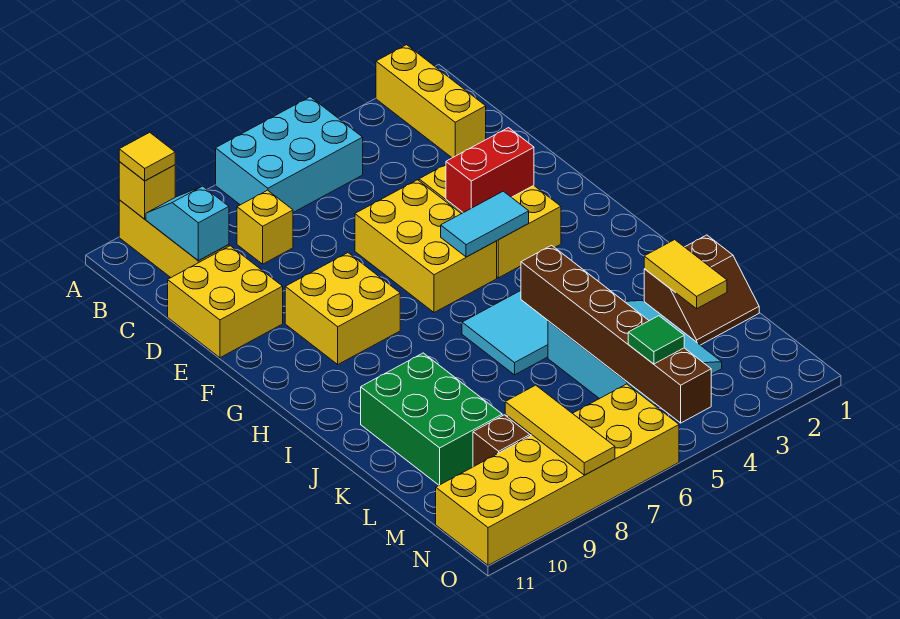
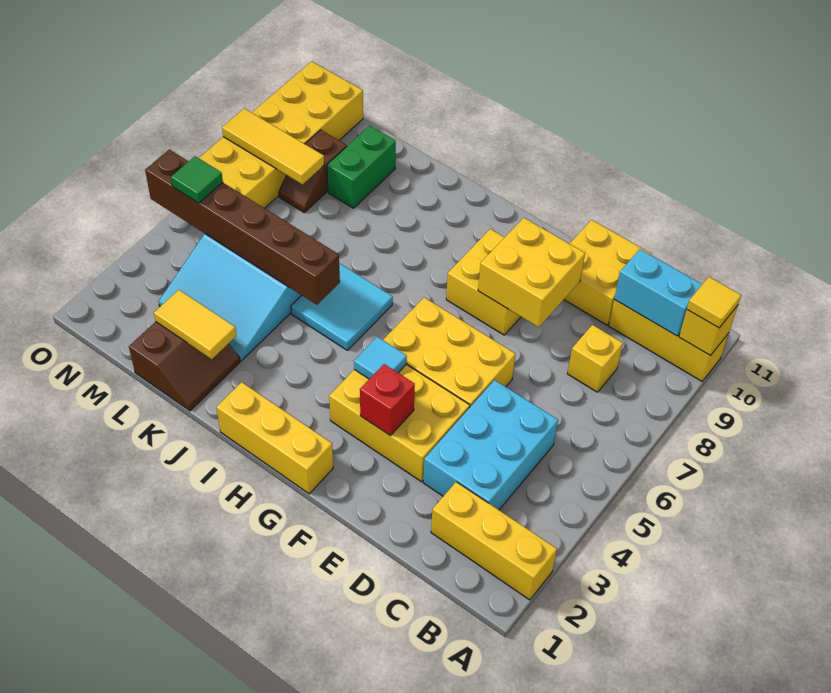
cyan brick A5:B7 level 1 -> cyan brick C3:D5 level 1
cyan slope B10:C10 level 2 top C -> cyan brick B10:C10 level 2
none -> yellow brick E8:F9 level 2
red brick F3:F4 level 2 -> red brick F3 level 2
none -> yellow brick G1:I1 level 1
cyan tile G4:G5 level 2 -> cyan tile G4 level 2
green brick J9:L10 level 1 -> green brick L9:L10 level 1
brown slope K1:L2 level 1 top K -> brown slope K1:L2 level 1 top L

